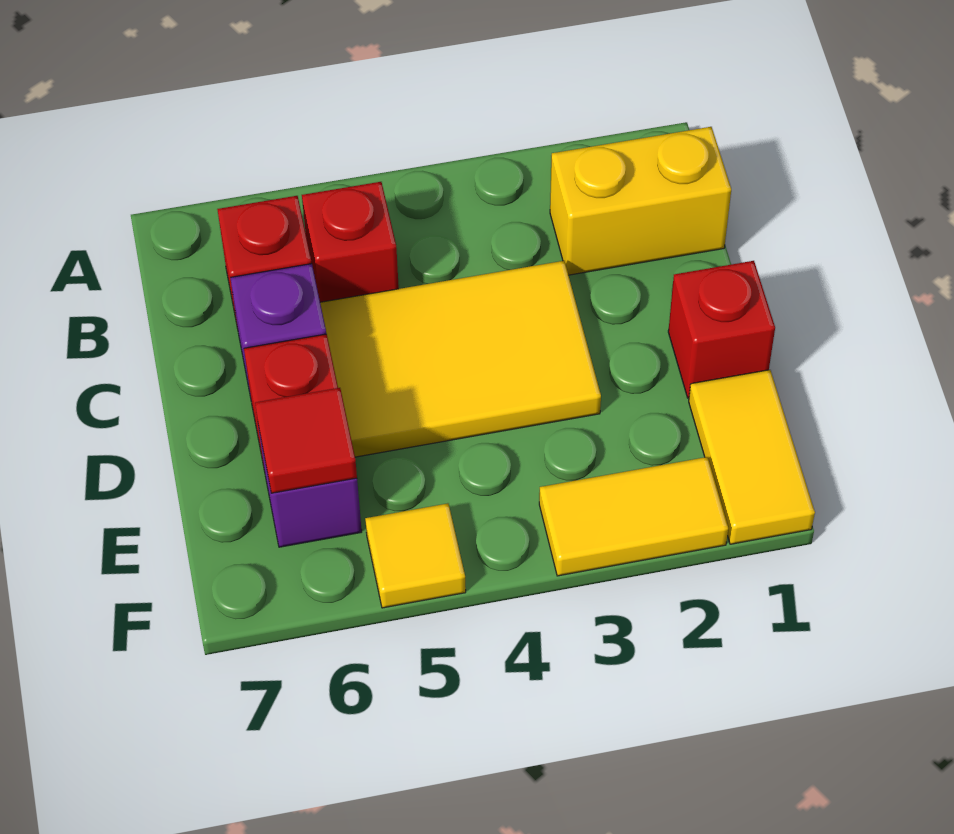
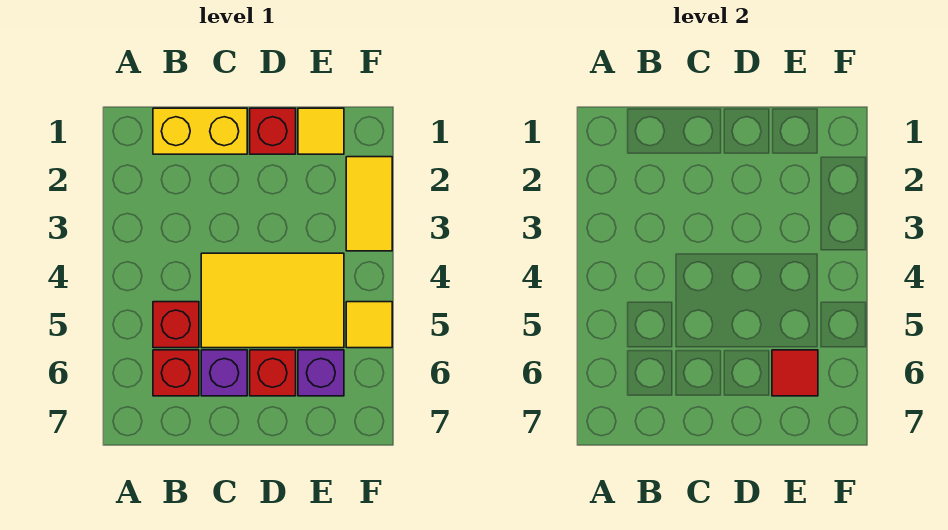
yellow brick B1:B2 level 1 -> yellow brick B1:C1 level 1
yellow tile C3:D5 level 1 -> yellow tile C4:E5 level 1
yellow tile E1:F1 level 1 -> yellow tile E1 level 1

